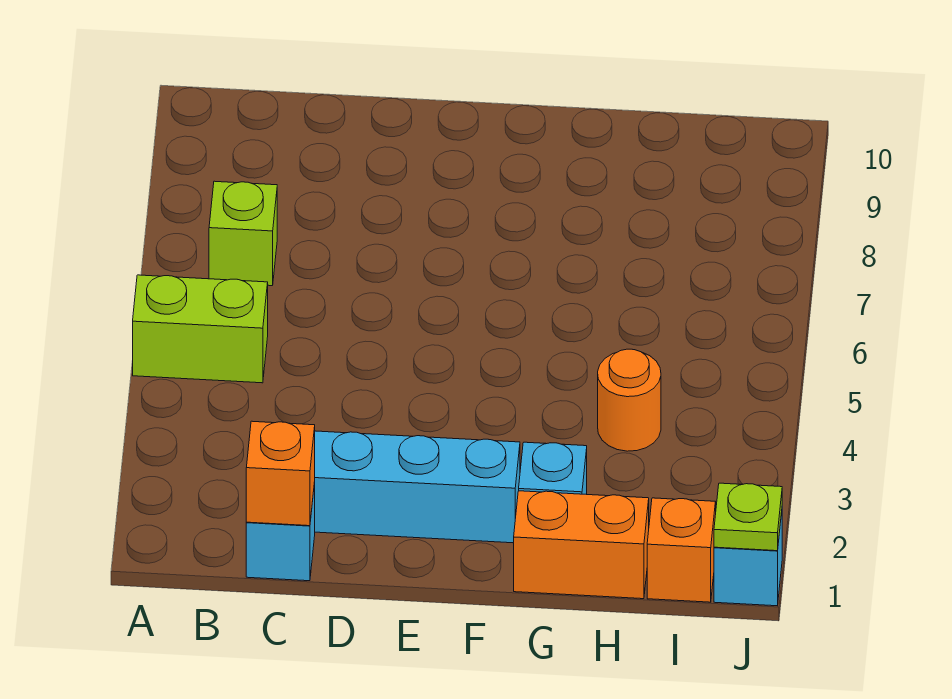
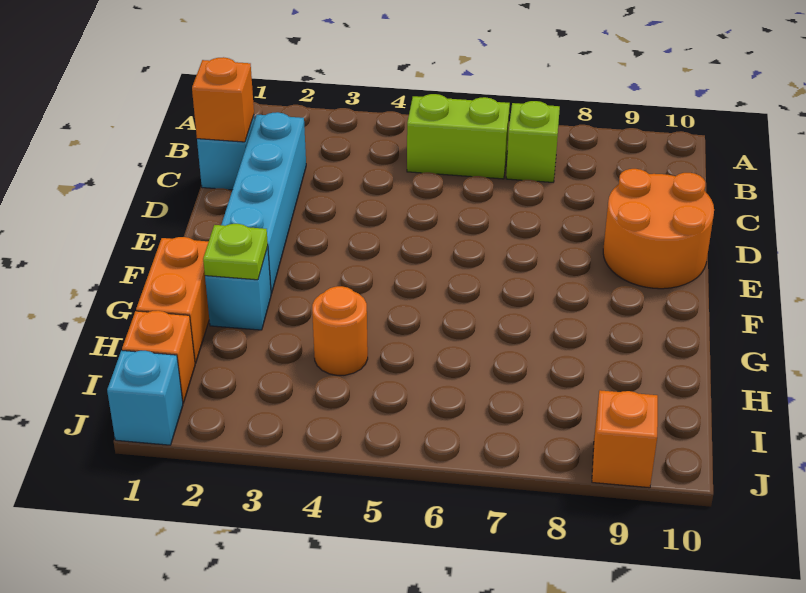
lime brick A5:B5 level 1 -> lime brick B5:B6 level 1
none -> orange round brick D9:E10 level 1
lime plate J1 level 2 -> lime plate G2 level 2
none -> orange brick J9 level 1

